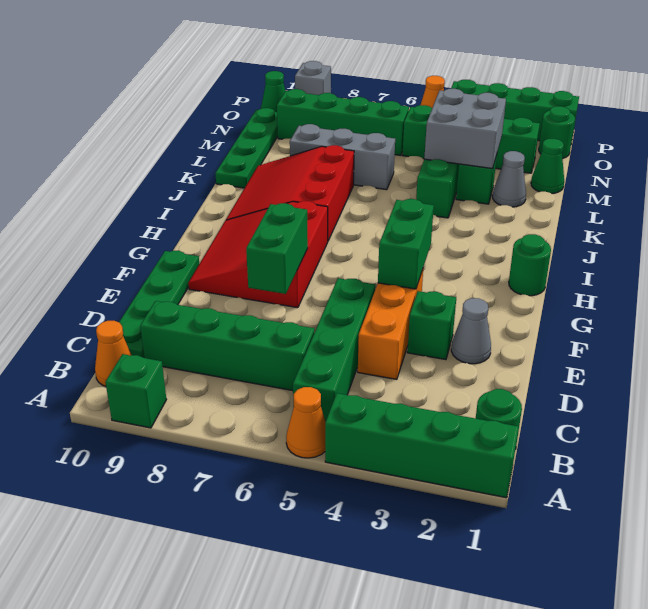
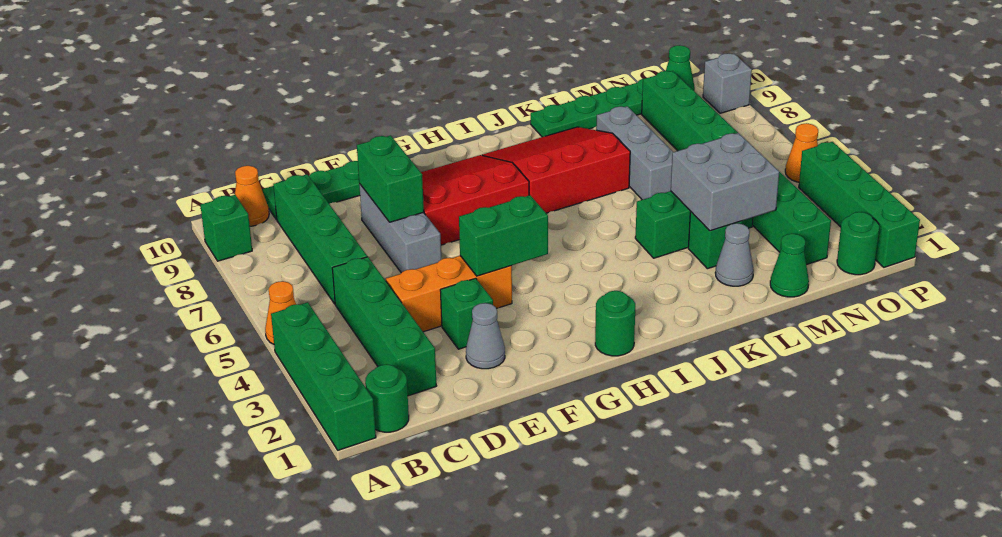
green brick B5:E5 level 1 -> green brick C2:C5 level 1
none -> grey brick E6:E8 level 1
green brick E7:F7 level 2 -> green brick E7:E8 level 2

